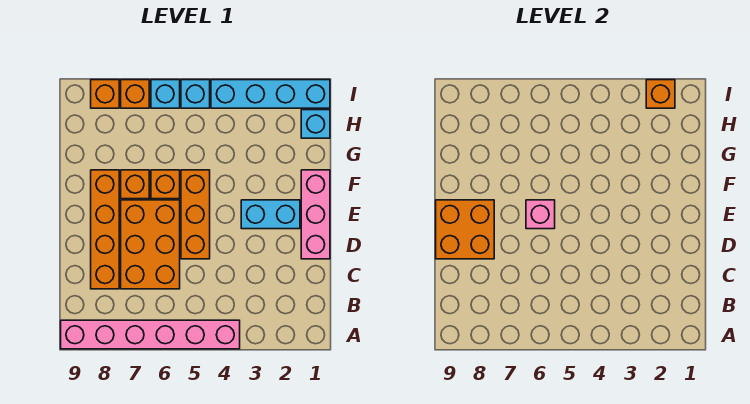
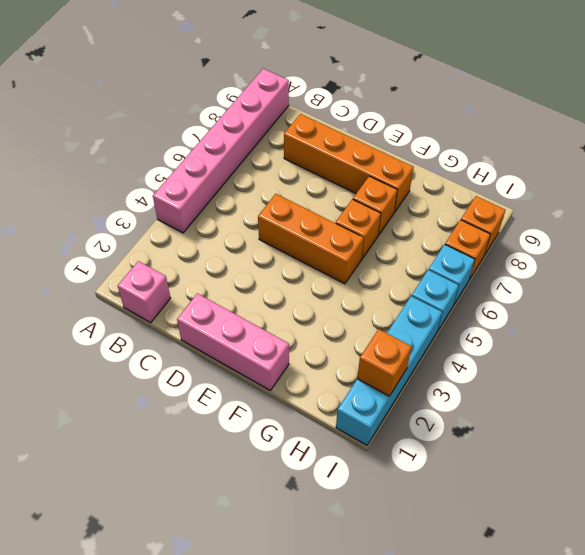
orange brick C6:E7 level 1 -> none
orange brick D8:E9 level 2 -> none
cyan brick E2:E3 level 1 -> none
pink brick E6 level 2 -> pink brick B1 level 1
cyan brick H1 level 1 -> none

